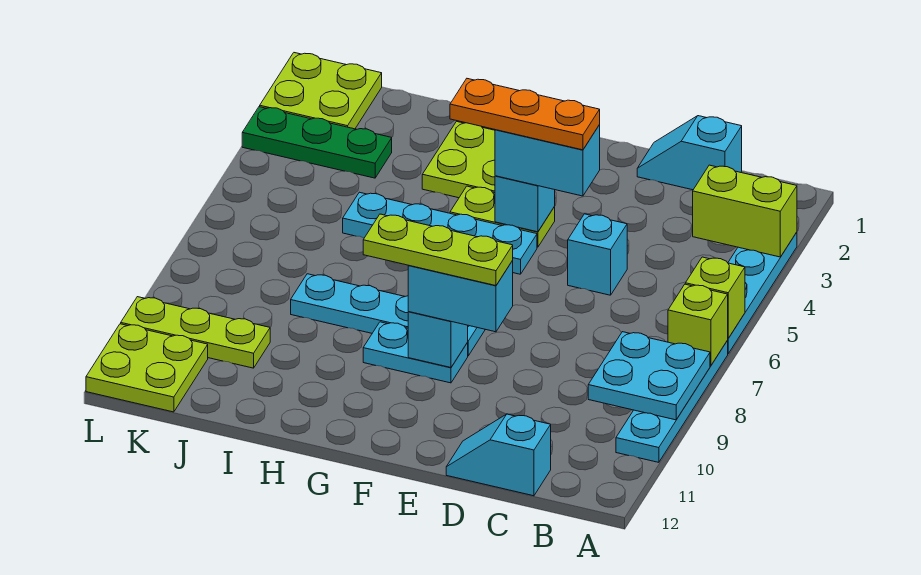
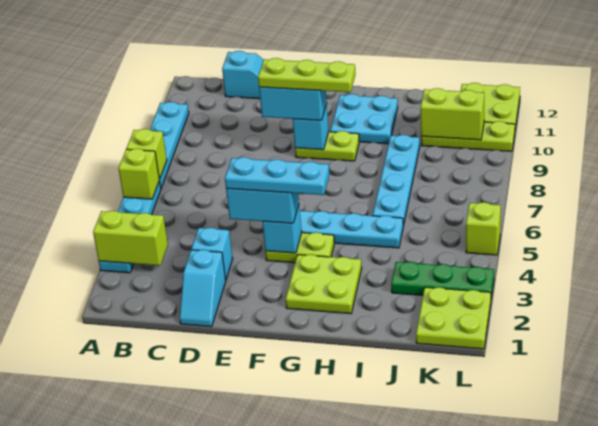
cyan plate A8:B9 level 2 -> cyan plate G10:H11 level 1
cyan slope C1:D1 level 1 top C -> cyan slope D1:D2 level 1 top 2
cyan brick D5 level 1 -> cyan brick D3 level 1
orange plate E4:G4 level 4 -> cyan plate E4:G4 level 4
cyan plate F8:I8 level 1 -> cyan plate I6:I9 level 1
cyan plate F9:G9 level 1 -> lime plate F9:G9 level 1
none -> lime brick J10:K10 level 2
none -> lime brick L5 level 1

